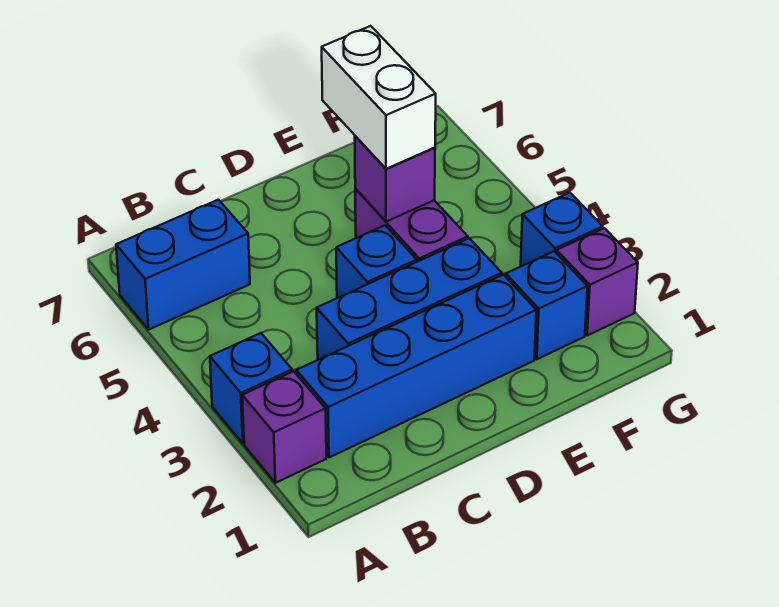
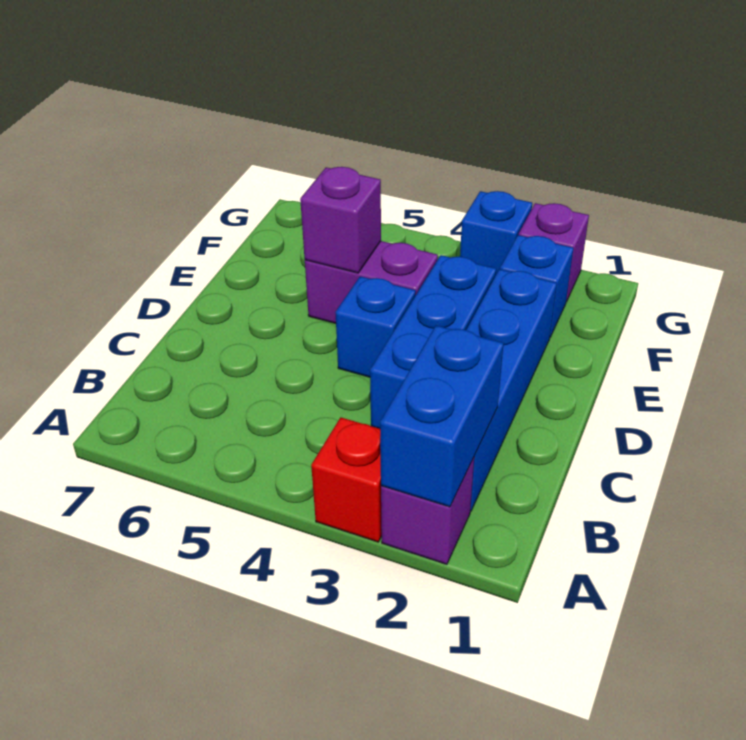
blue brick A3 level 1 -> red brick A3 level 1
blue brick A6:B6 level 1 -> blue brick A2:B2 level 2
white brick E5:E6 level 3 -> none

